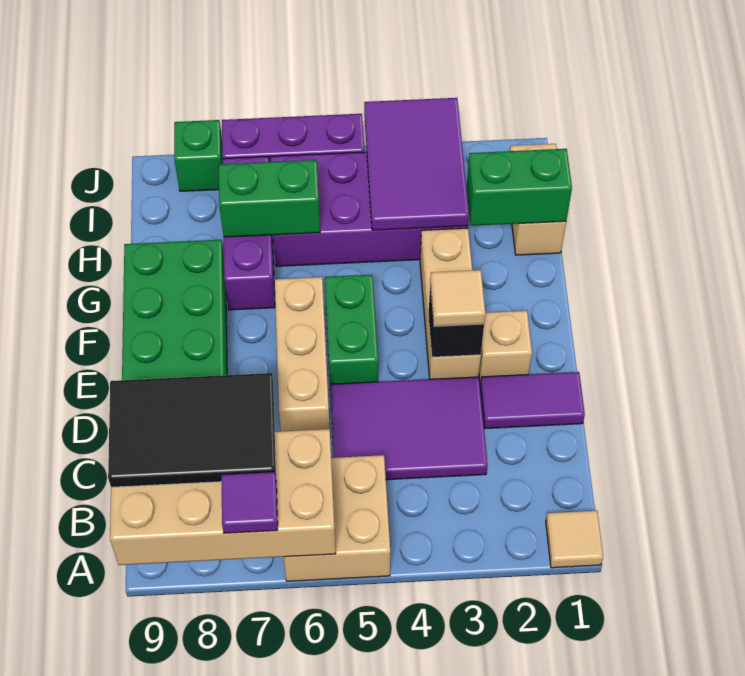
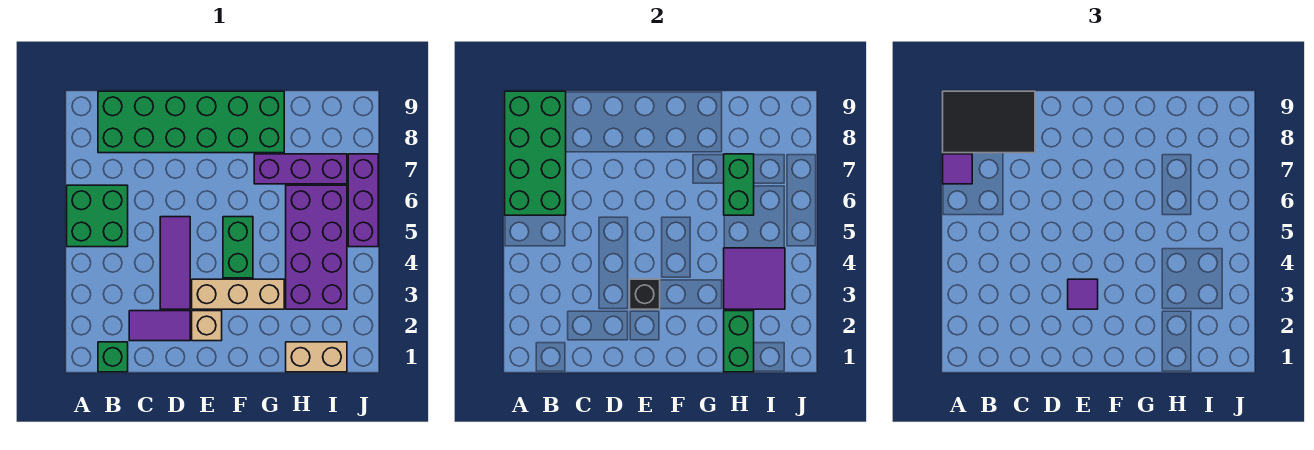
tan tile A1 level 1 -> none
tan brick A5:B6 level 1 -> green brick A5:B6 level 1
tan brick A6:B9 level 2 -> green brick A6:B9 level 2
black tile B7:C9 level 3 -> black tile A8:C9 level 3
purple tile C3:D5 level 1 -> purple tile D3:D5 level 1
purple tile D1:D2 level 1 -> purple tile C2:D2 level 1
tan brick D6:F6 level 1 -> none
tan tile E3 level 3 -> purple tile E3 level 3
green brick E5:F5 level 1 -> green brick F4:F5 level 1
purple tile H3:J4 level 2 -> purple tile H3:I4 level 2
green brick J8 level 1 -> green brick B1 level 1

